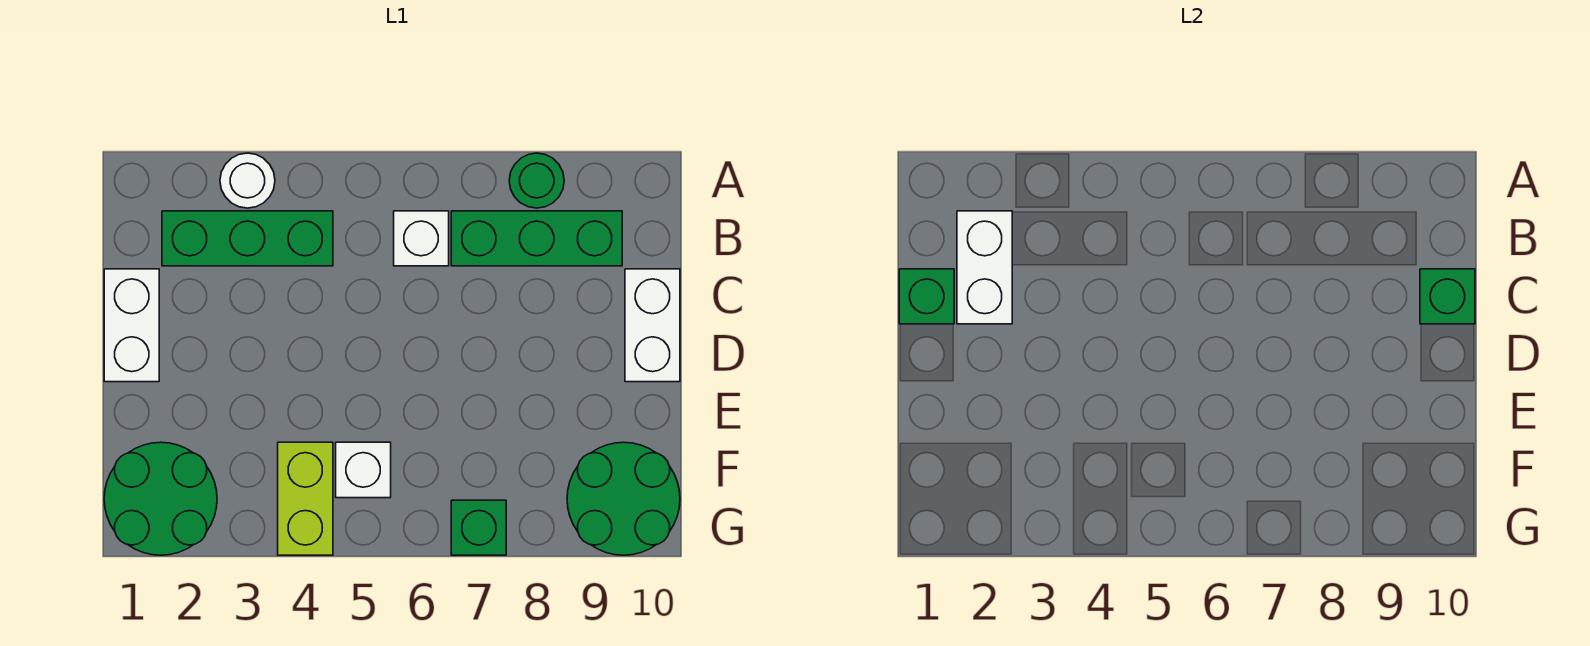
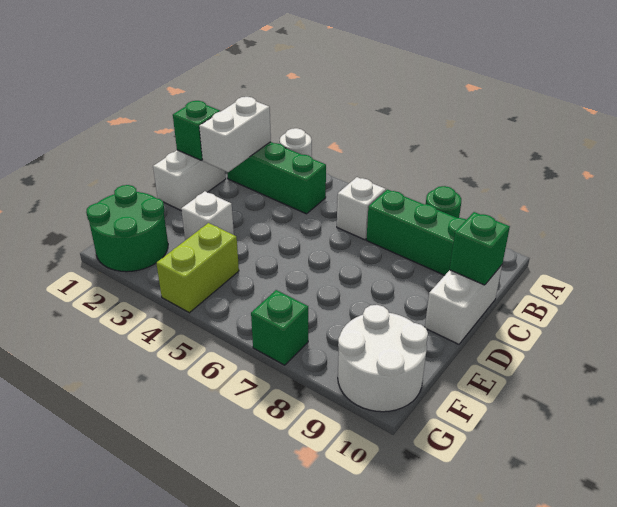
white brick F5 level 1 -> white brick E3 level 1
green round brick F9:G10 level 1 -> white round brick F9:G10 level 1

